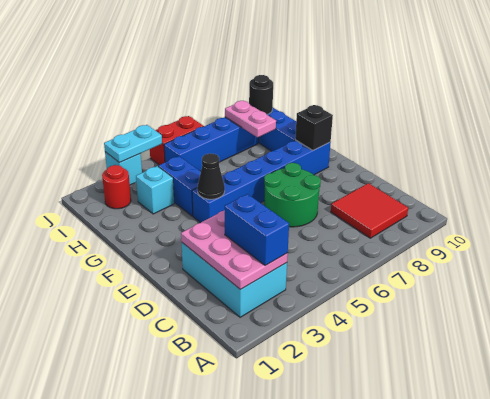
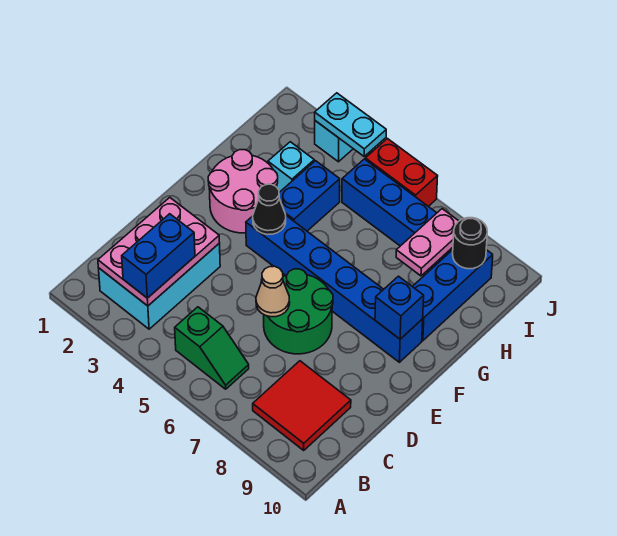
none -> green slope B5:B6 level 1 top 5
none -> tan cone D6 level 2
none -> pink round brick F2:G3 level 1
black brick F9 level 2 -> blue brick F9 level 2
red round brick I2 level 1 -> none

